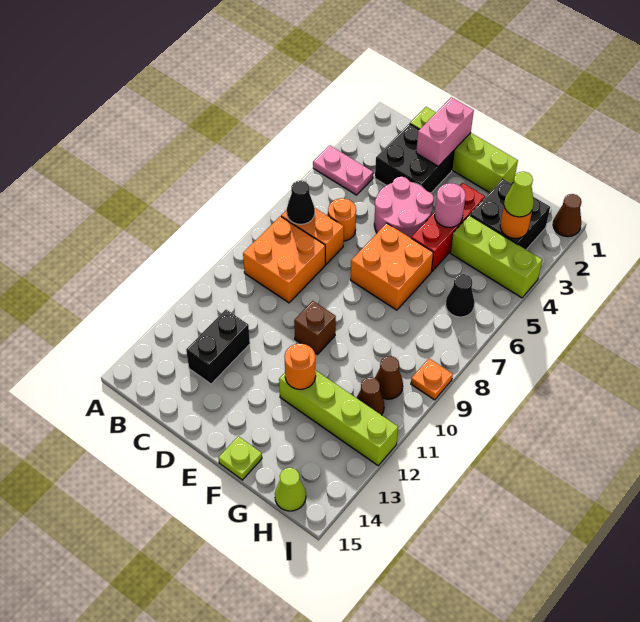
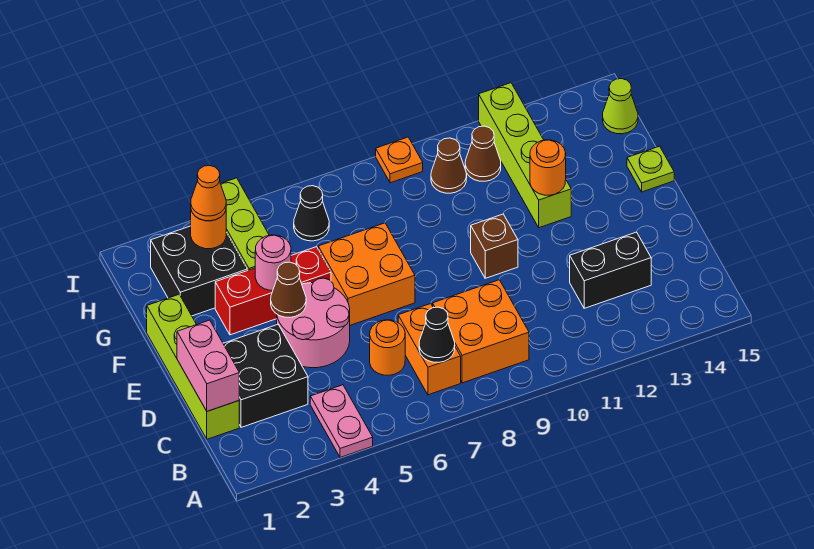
pink brick D1:D2 level 2 -> pink brick C1:D1 level 2
lime cone H3 level 3 -> orange cone H3 level 3
brown cone I1 level 1 -> brown cone E4 level 2

